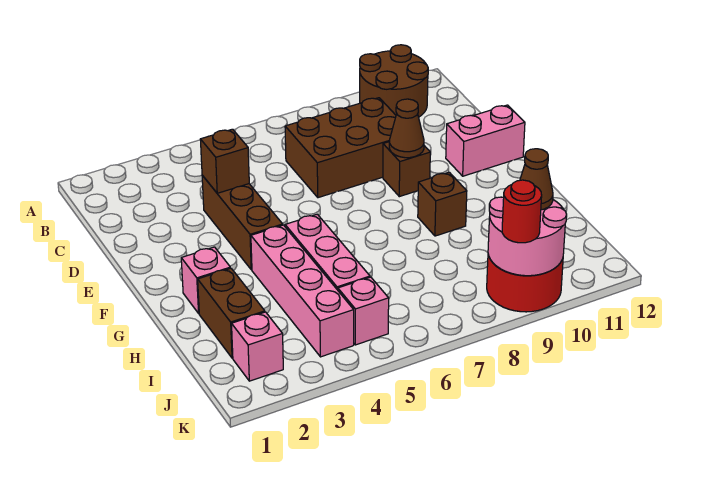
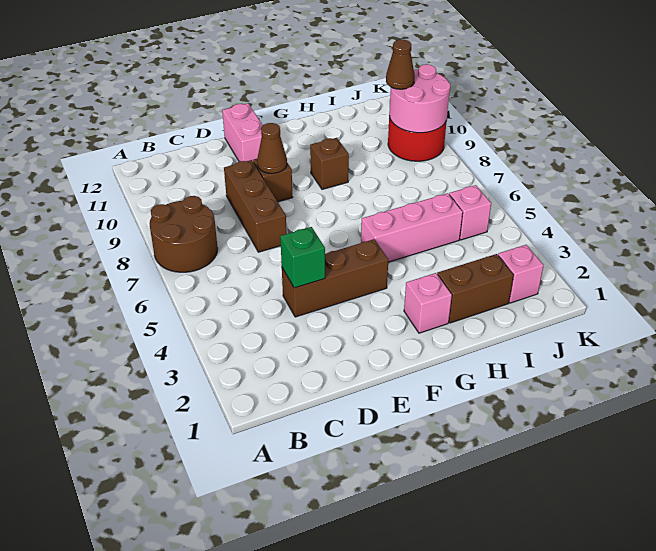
brown round brick A10:B11 level 1 -> brown round brick A7:B8 level 1
brown brick C7:D9 level 1 -> brown brick D7:D9 level 1
brown brick D4 level 2 -> green brick D4 level 2
pink brick G4:J4 level 1 -> none
red round brick K9 level 3 -> none

